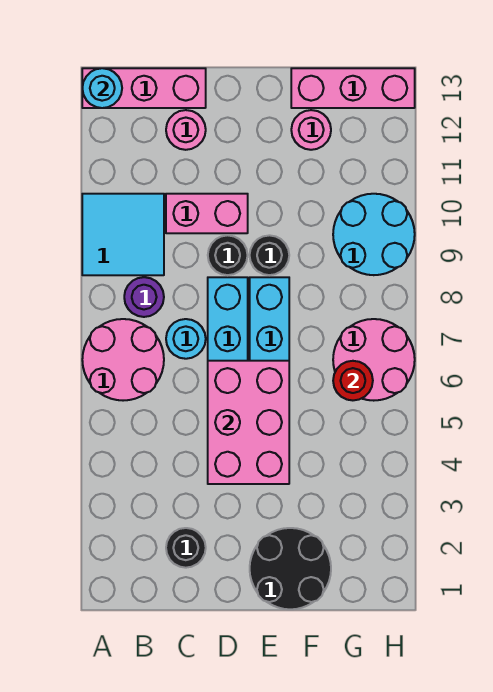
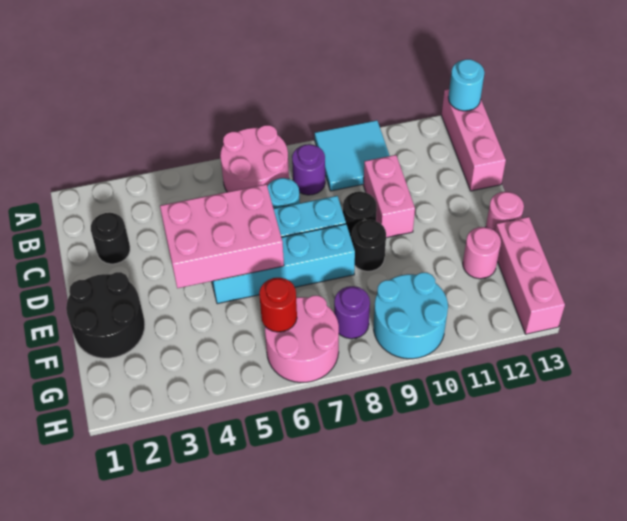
pink round brick C12 level 1 -> pink round brick E13 level 1
none -> purple round brick G8 level 1

